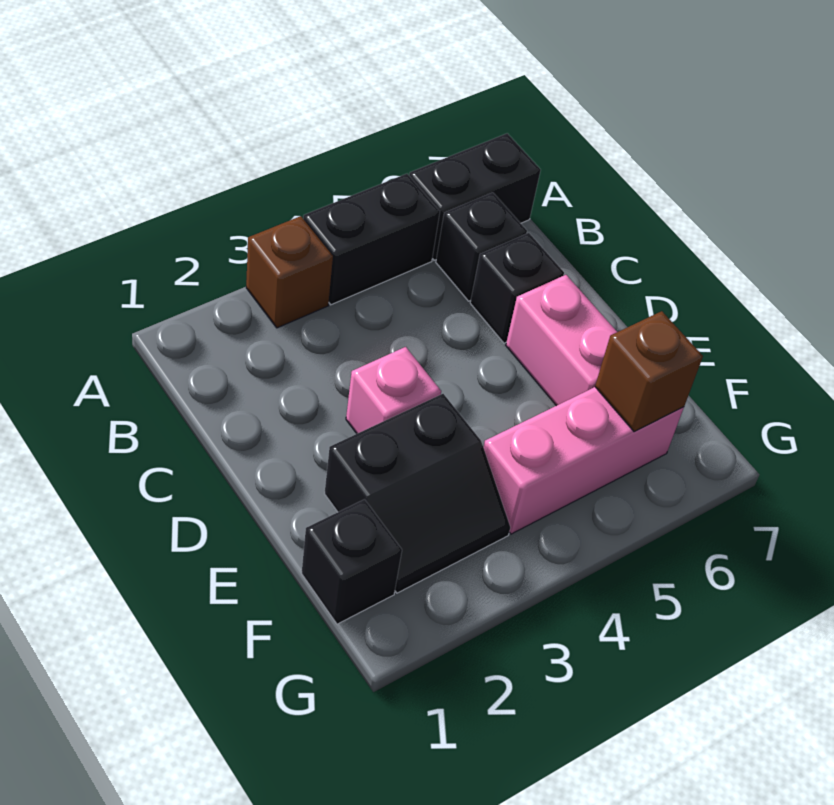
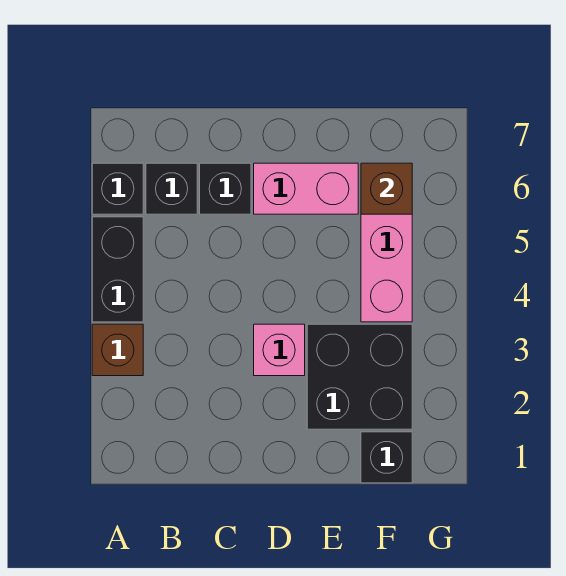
black brick A6:A7 level 1 -> black brick A6 level 1
black slope E2:F3 level 1 top E -> black brick E2:F3 level 1

